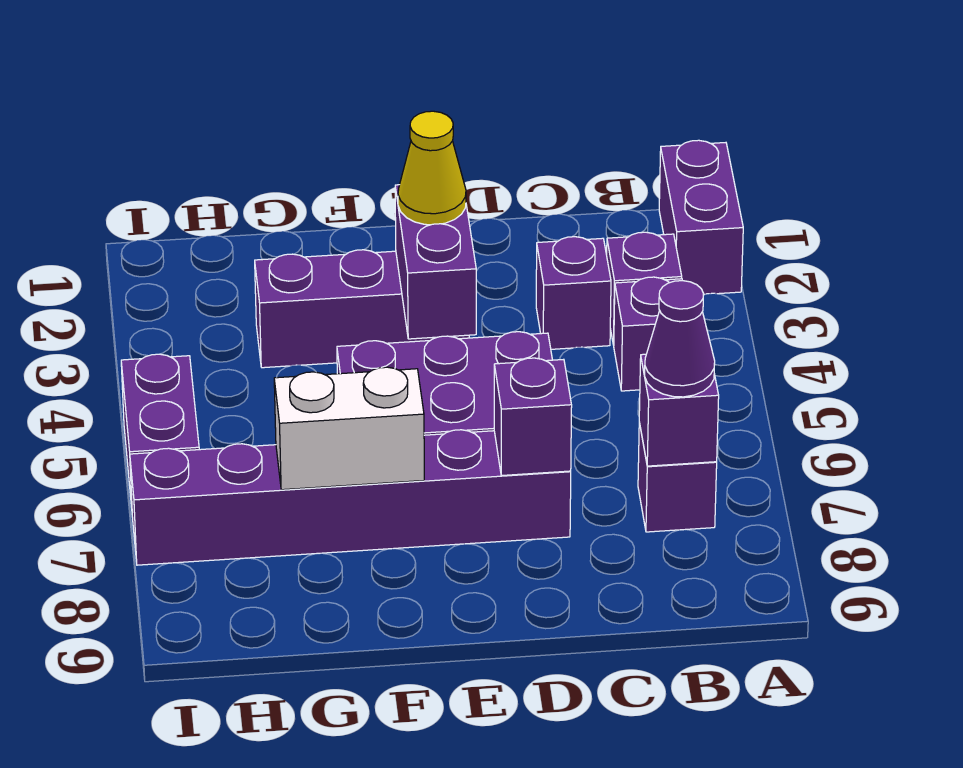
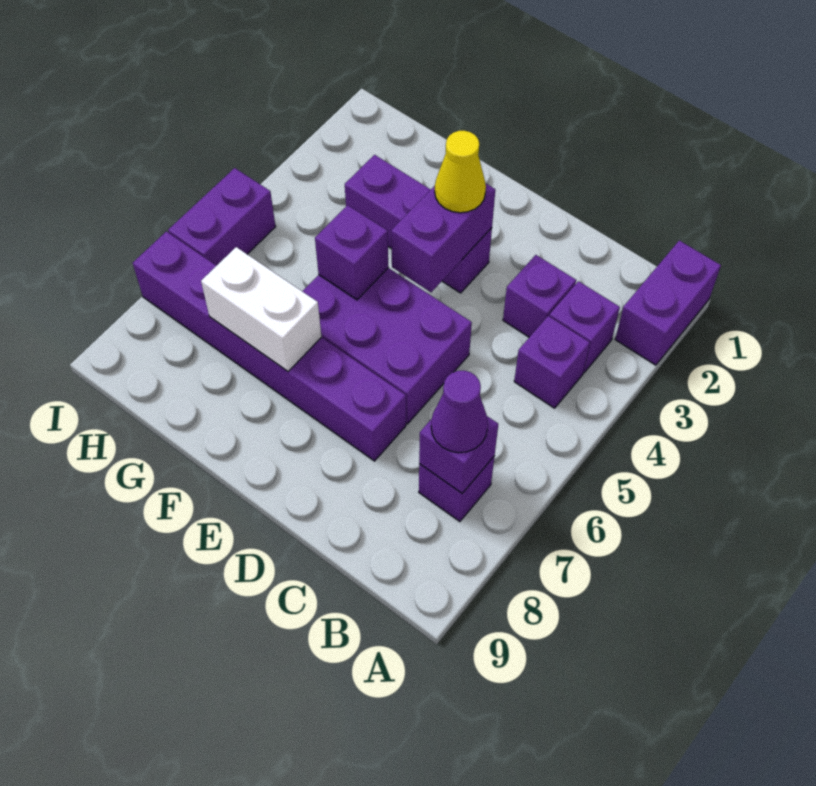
purple brick D7 level 2 -> purple brick F5 level 2

